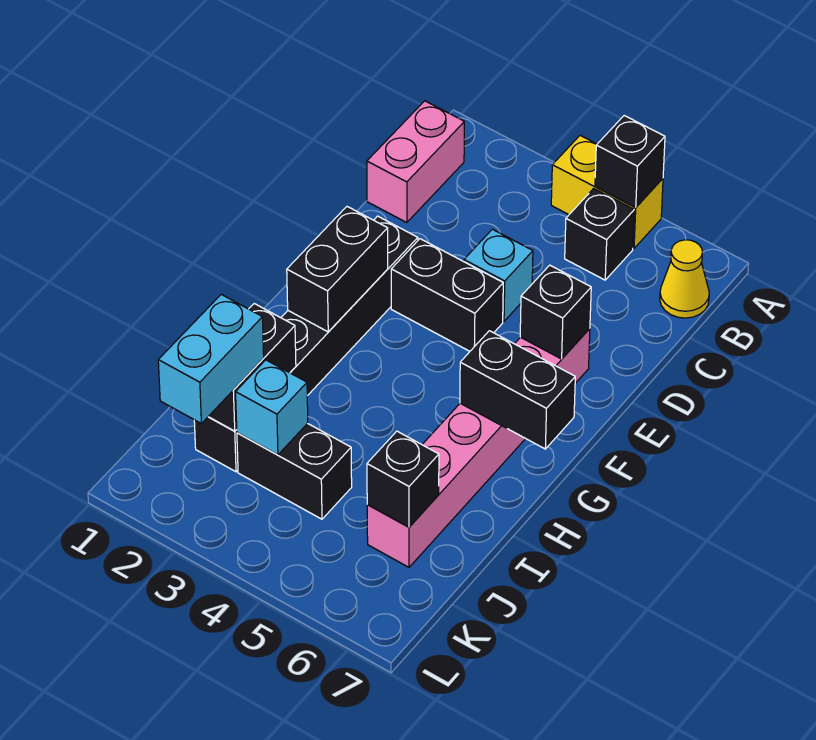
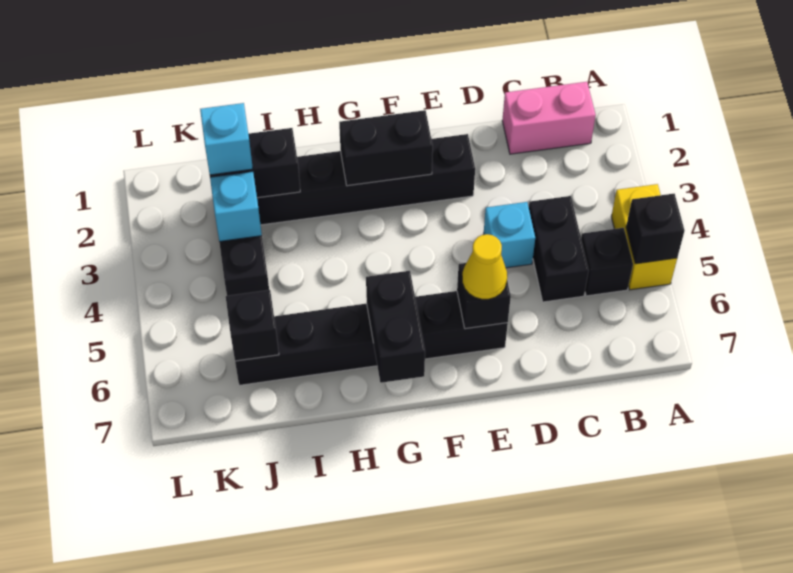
yellow cone B7 level 1 -> yellow cone E6 level 3
black brick E3:E4 level 1 -> black brick C4:C5 level 1
pink brick E6:J6 level 1 -> black brick E6:J6 level 1
cyan brick J2:K2 level 3 -> cyan brick J2 level 3

